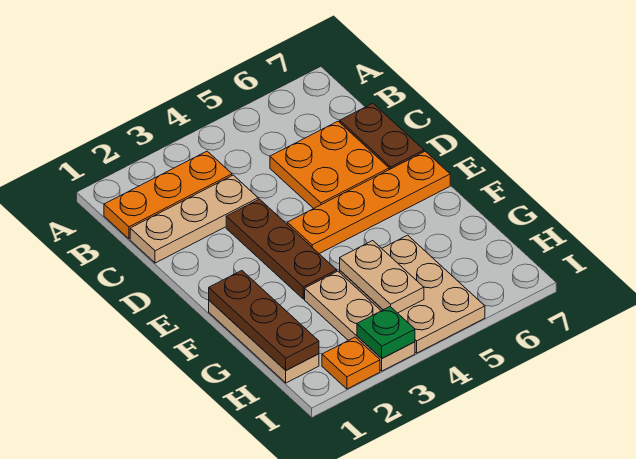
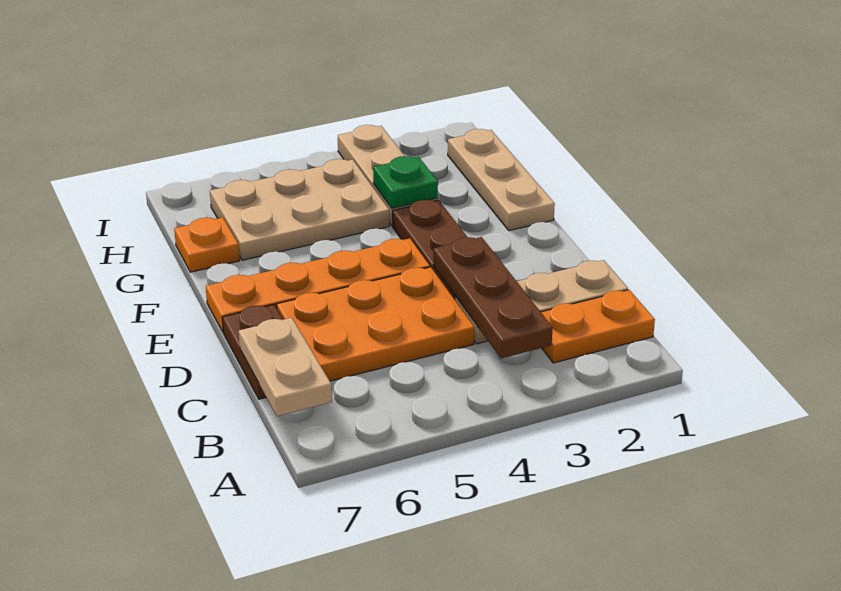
orange plate B1:B3 level 1 -> orange plate B1:B2 level 1
orange plate C5:D6 level 1 -> orange plate C4:D6 level 1
brown plate F1:H1 level 2 -> brown plate B3:D3 level 2
tan plate G4:I5 level 1 -> tan plate G4:H6 level 1
tan plate G4:H4 level 2 -> tan plate B7:C7 level 2
orange plate I2 level 1 -> orange plate G7 level 1
green plate I3 level 2 -> green plate G3 level 2

